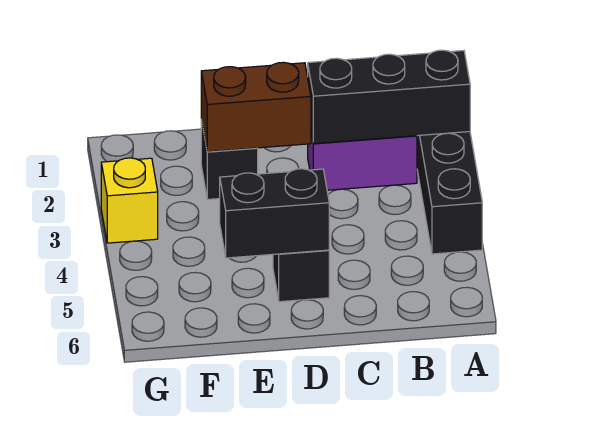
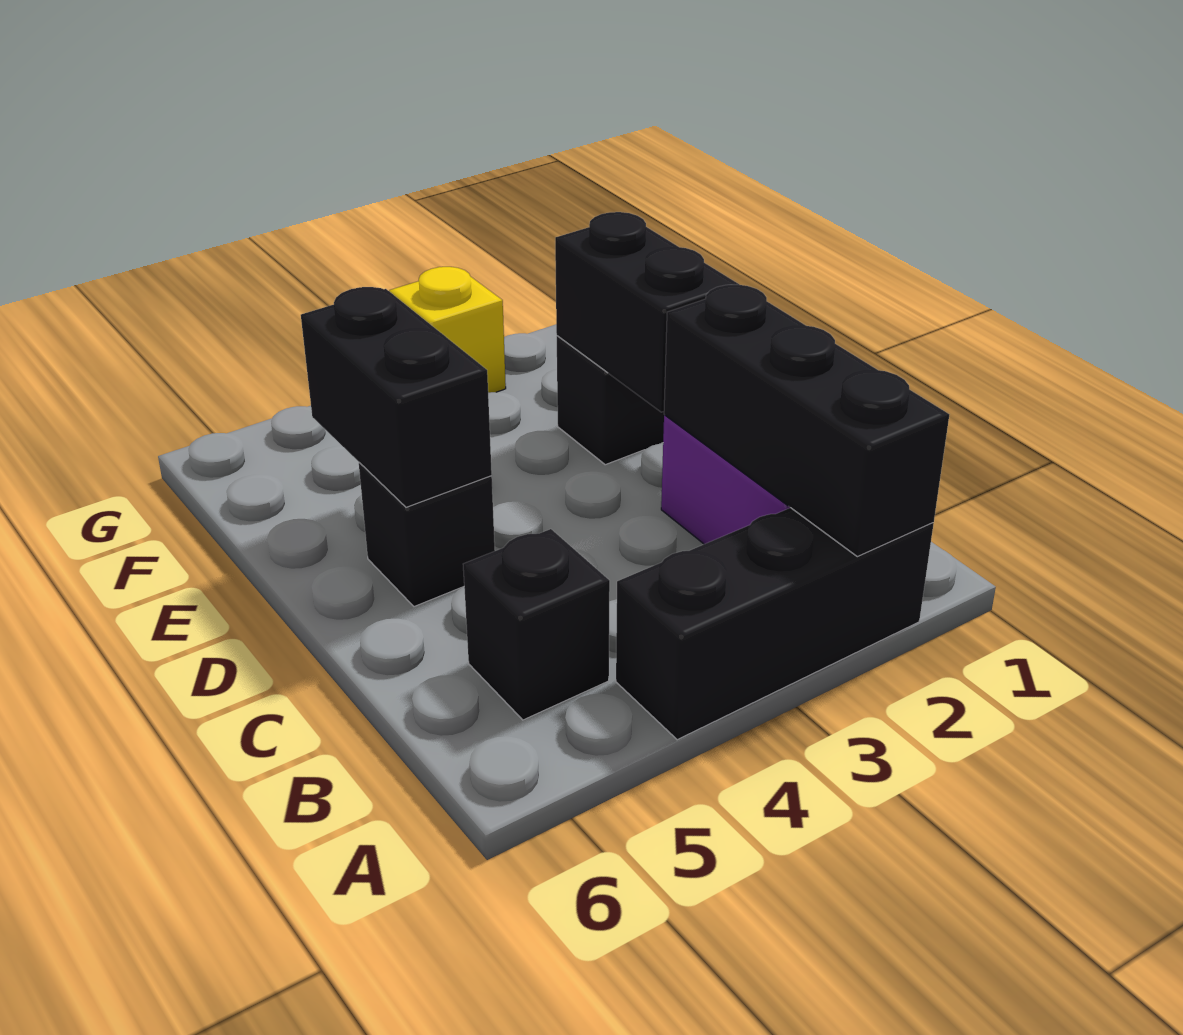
none -> black brick B5 level 1
brown brick D2:E2 level 2 -> black brick D2:E2 level 2

